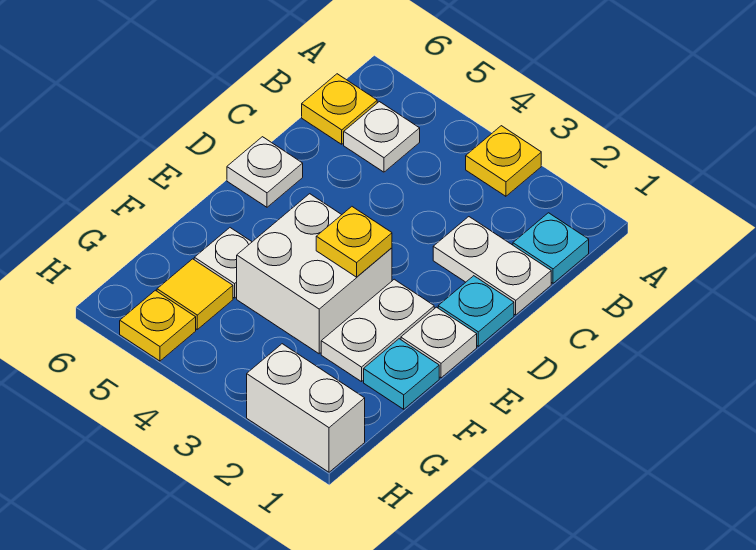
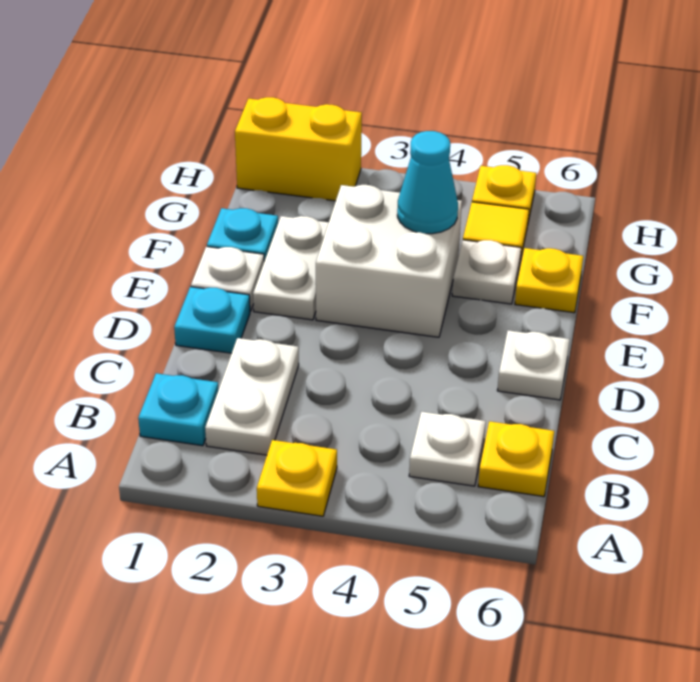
white plate C1:C2 level 1 -> white plate B2:C2 level 1
yellow plate E3 level 2 -> yellow plate F6 level 1
none -> cyan cone F4 level 2
white brick H1:H2 level 1 -> yellow brick H1:H2 level 1

